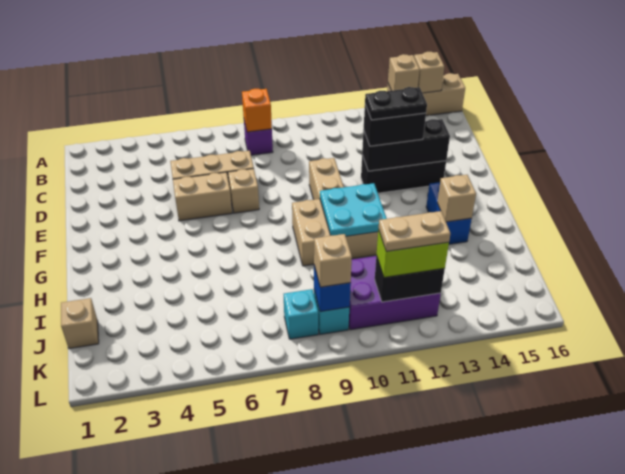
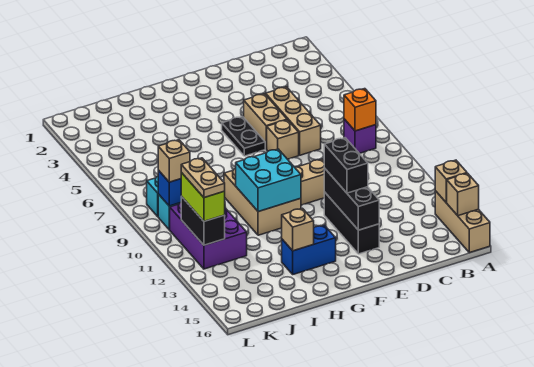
black plate E12:E13 level 4 -> black plate F5:F6 level 1
cyan plate G10:H11 level 2 -> cyan brick G10:H11 level 2
tan brick J1 level 1 -> none

